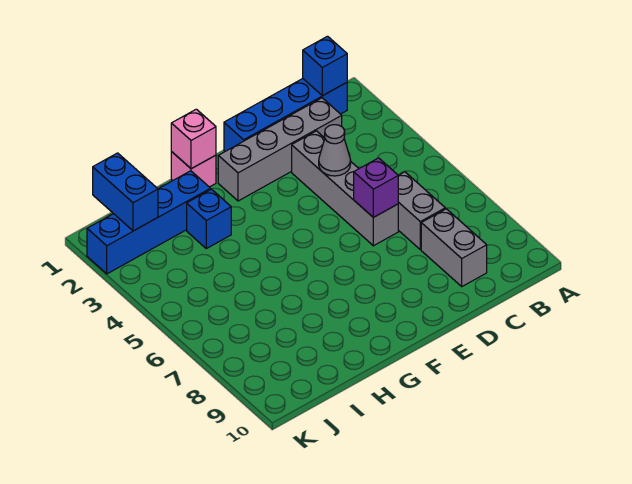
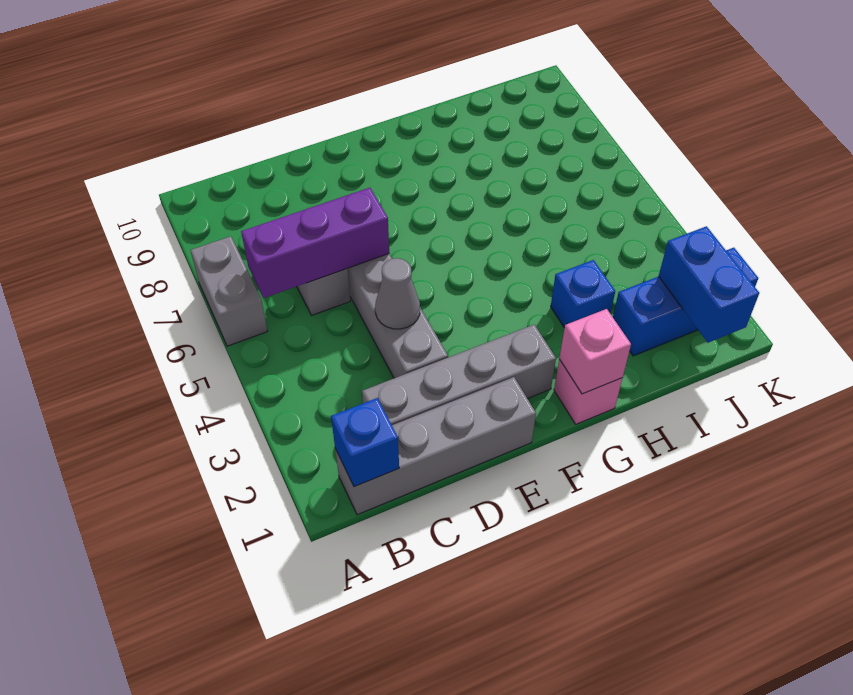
blue brick B1:E1 level 1 -> grey brick B1:E1 level 1
grey brick C8:C9 level 1 -> grey brick A6:A7 level 1
purple brick D6 level 2 -> purple brick B6:D6 level 2
blue brick H2:K2 level 1 -> blue brick I2:K2 level 1

